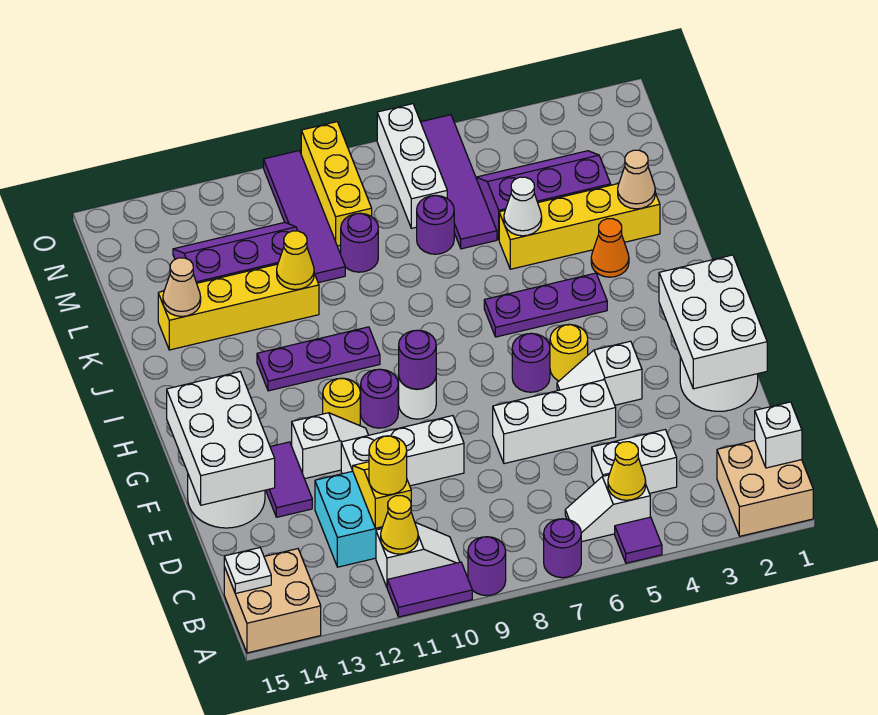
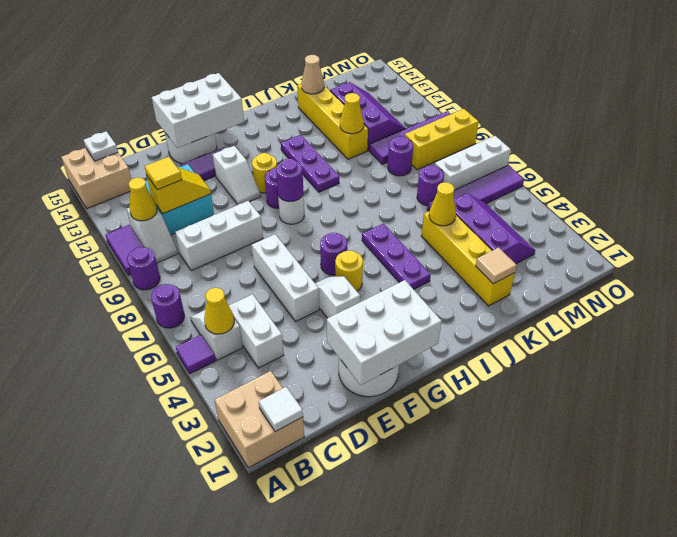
white brick B1 level 2 -> white tile B1 level 2
yellow round brick C11 level 3 -> yellow tile C11 level 3
white brick E9:E11 level 1 -> white brick C9:E9 level 1
orange cone J3 level 1 -> none
tan cone K2 level 2 -> tan tile K2 level 2
white cone K5 level 2 -> yellow cone K5 level 2

